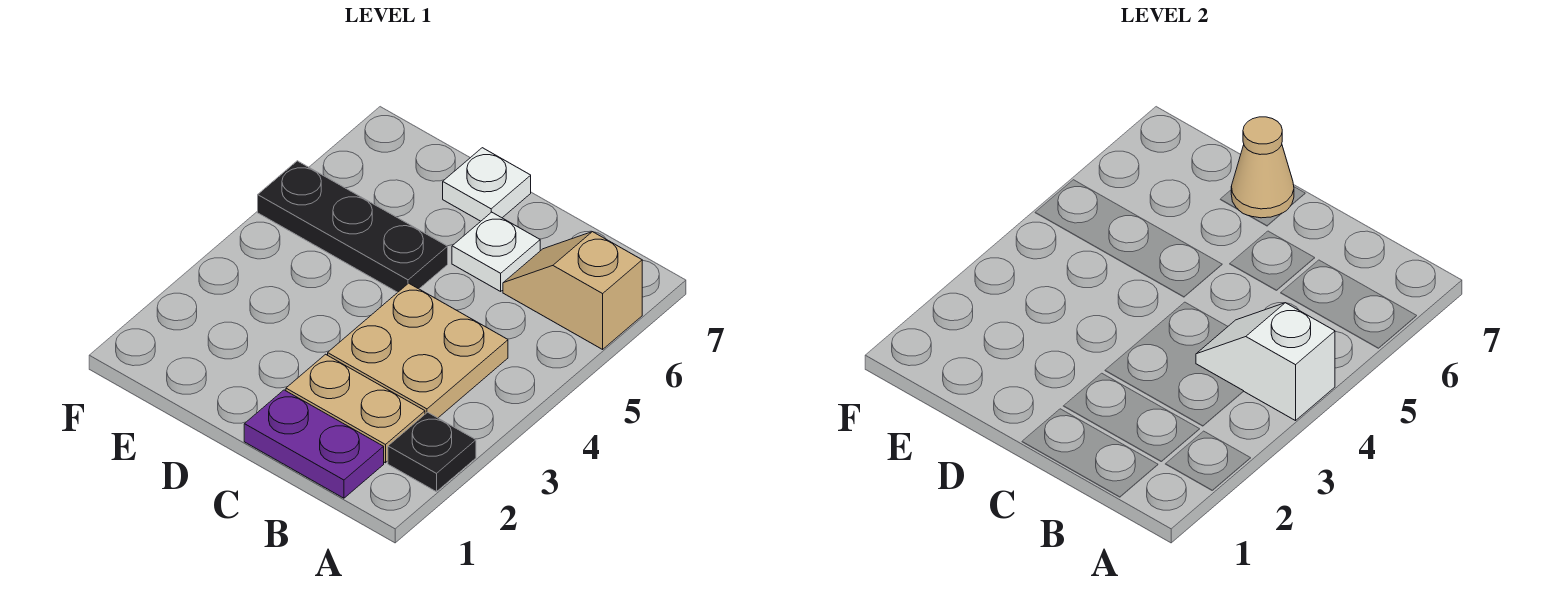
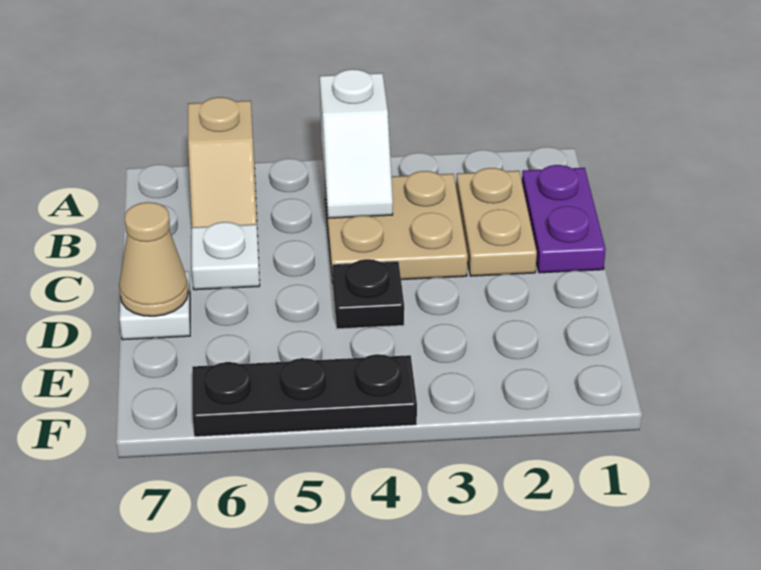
black plate A2 level 1 -> black plate D4 level 1
black plate D5:F5 level 1 -> black plate F4:F6 level 1

